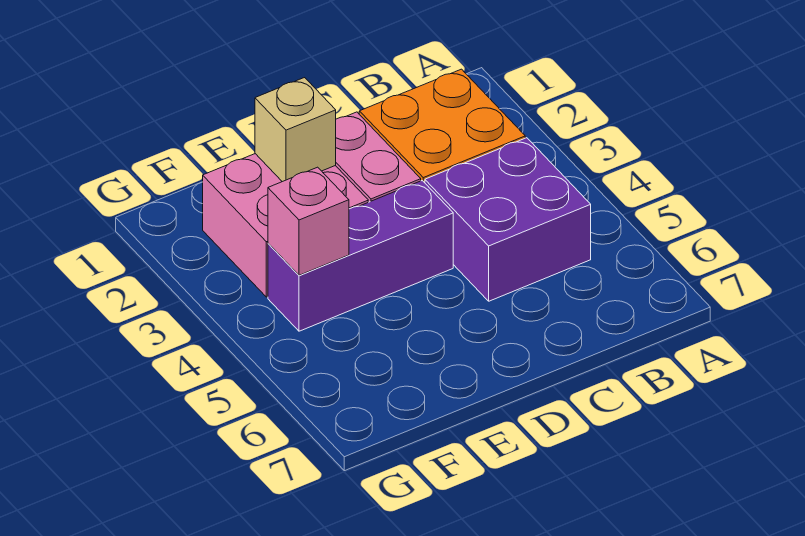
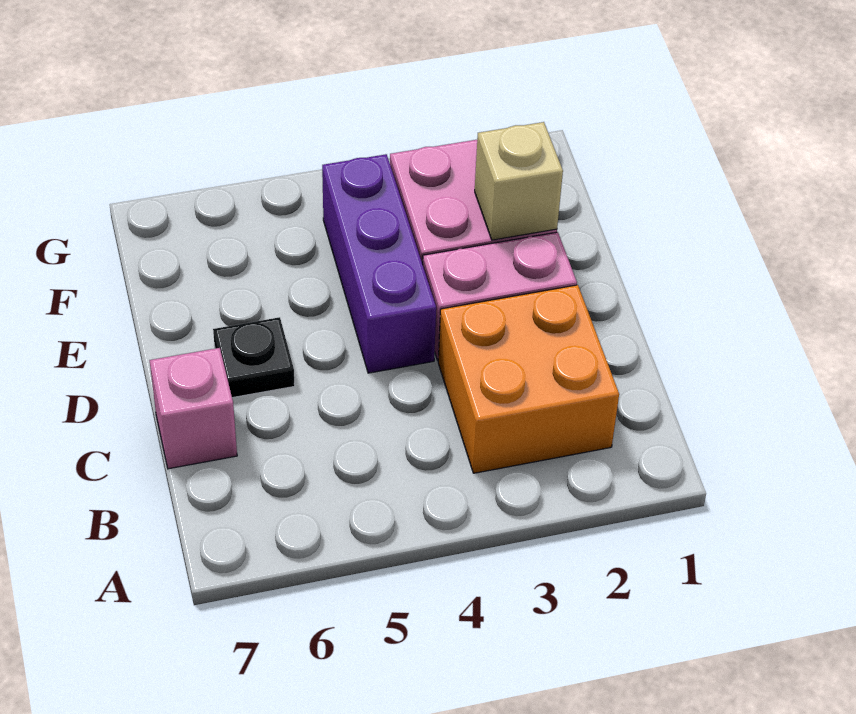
purple brick B4:C5 level 1 -> none
none -> black plate D6 level 1
pink brick F4 level 2 -> pink brick C7 level 1

